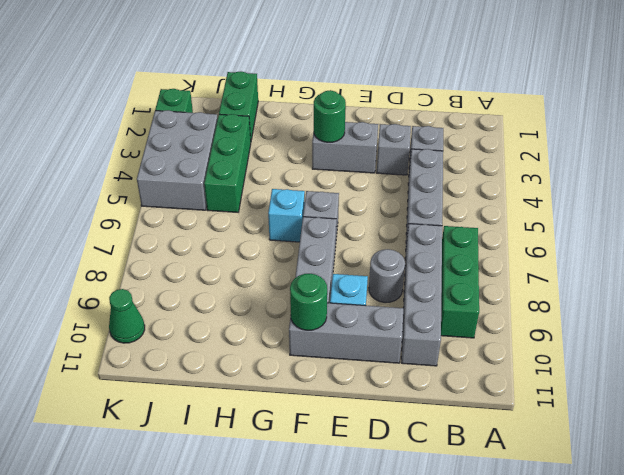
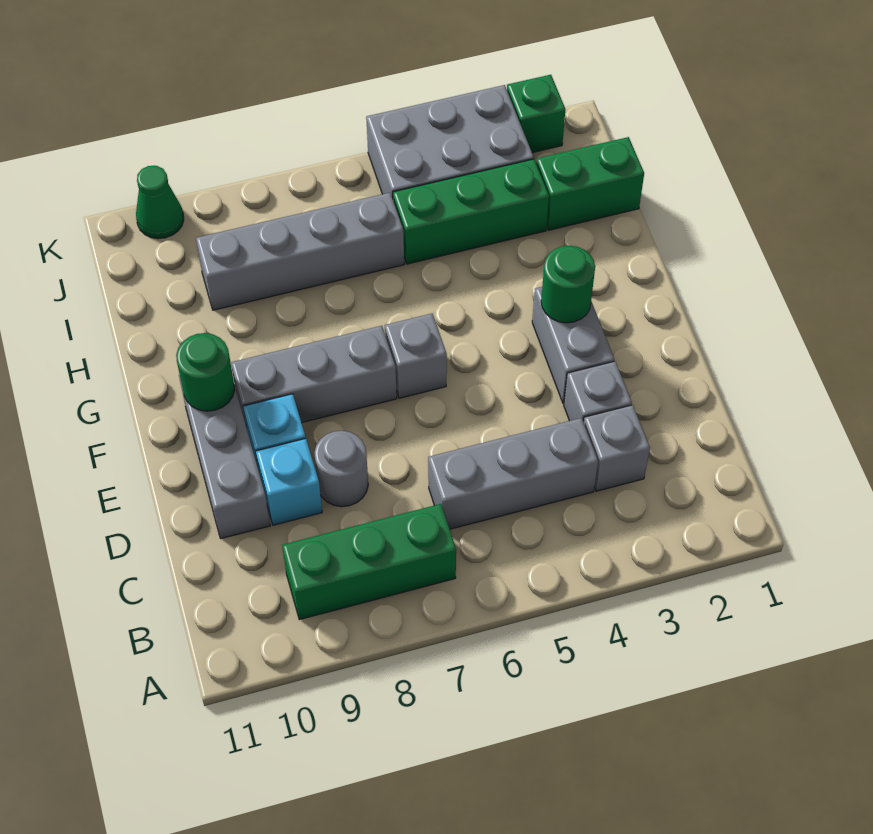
grey brick C7:C10 level 1 -> grey brick I6:I9 level 1
cyan brick G6 level 1 -> cyan brick D9 level 1

